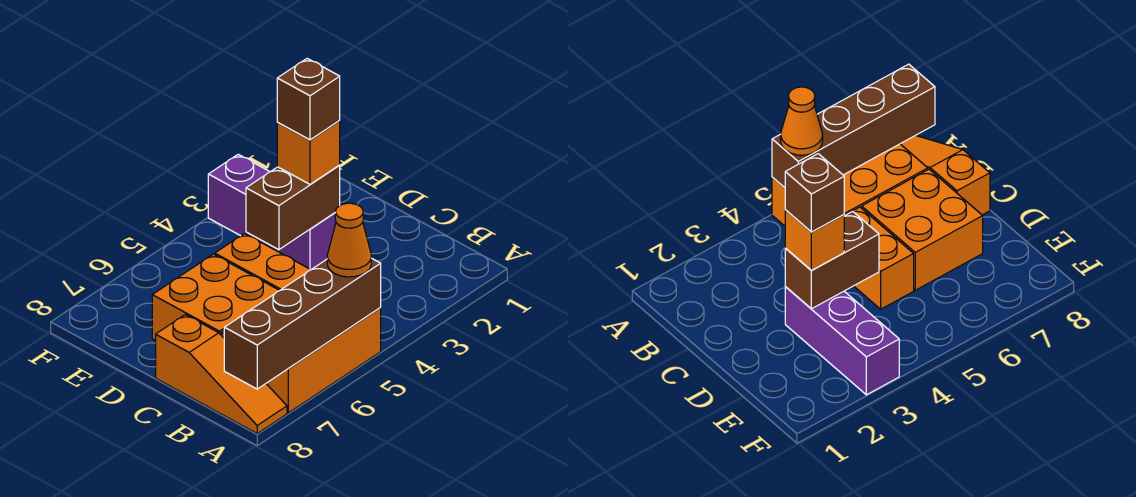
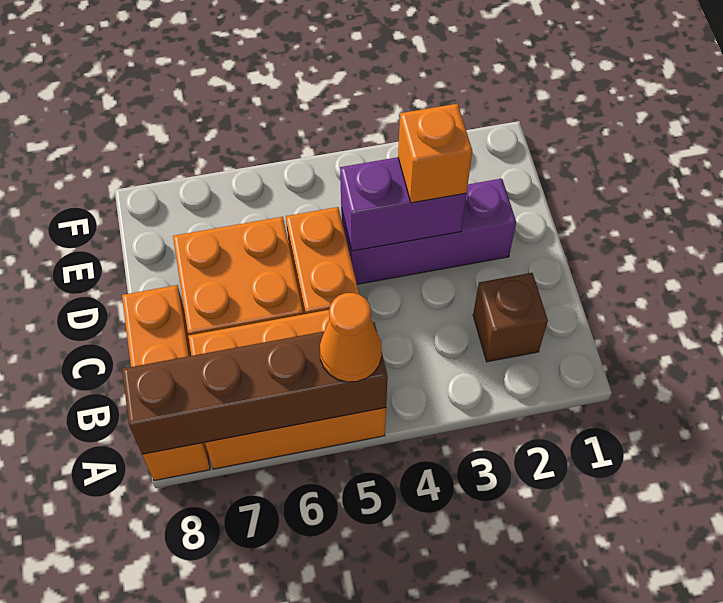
orange slope A8:C8 level 1 top C -> orange brick A8:C8 level 1
purple brick D3:F3 level 1 -> purple brick D2:D4 level 1
brown brick D3:D4 level 2 -> purple brick D3:D4 level 2
brown brick D3 level 4 -> brown brick B2 level 1

